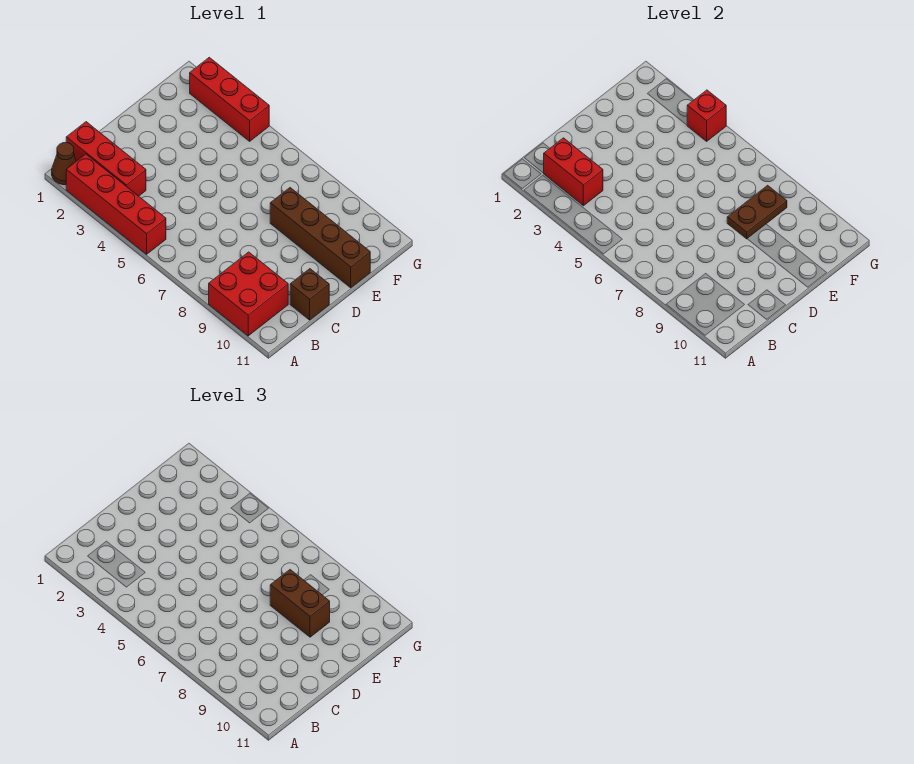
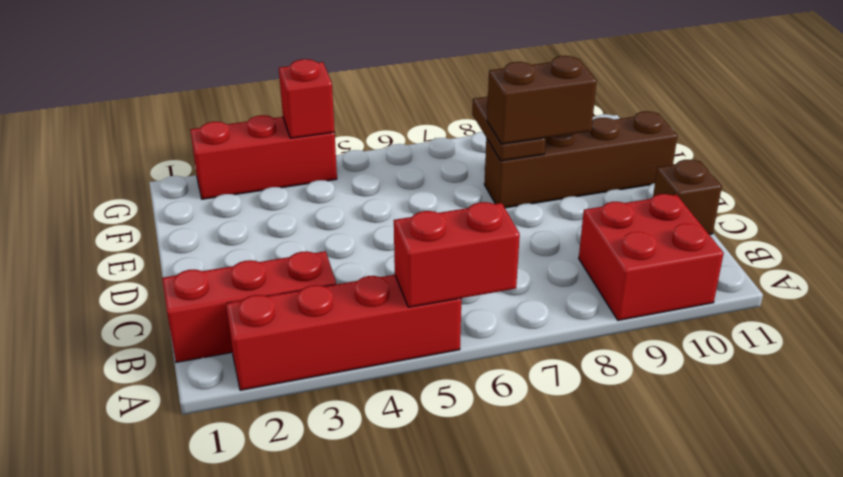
brown cone A1 level 1 -> none
red brick B2:B3 level 2 -> red brick A5:A6 level 2

